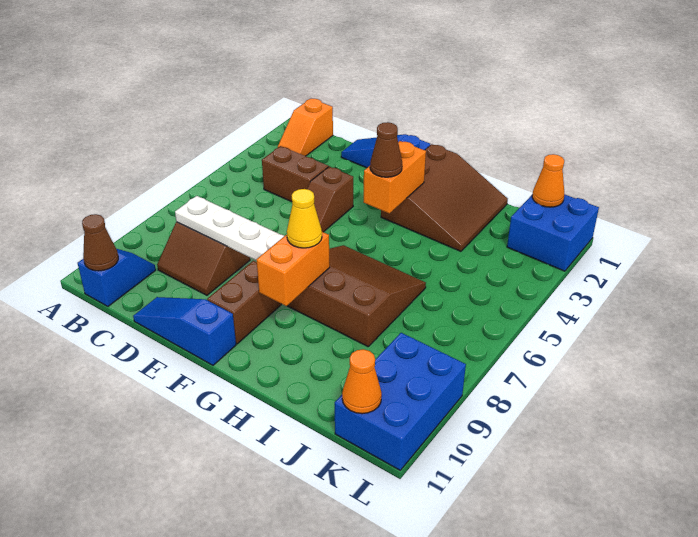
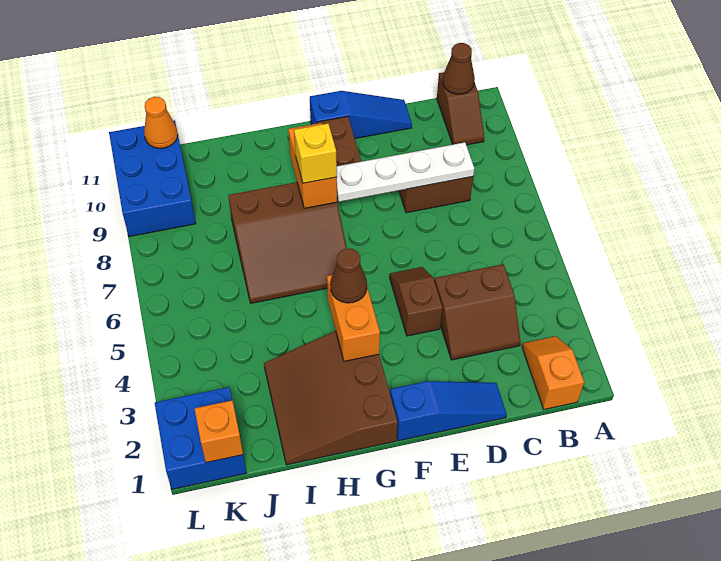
blue slope B10:B11 level 1 top 11 -> brown slope B10:B11 level 1 top 11
yellow cone G8 level 3 -> yellow brick G8 level 3
orange cone K1 level 2 -> orange brick K1 level 2

